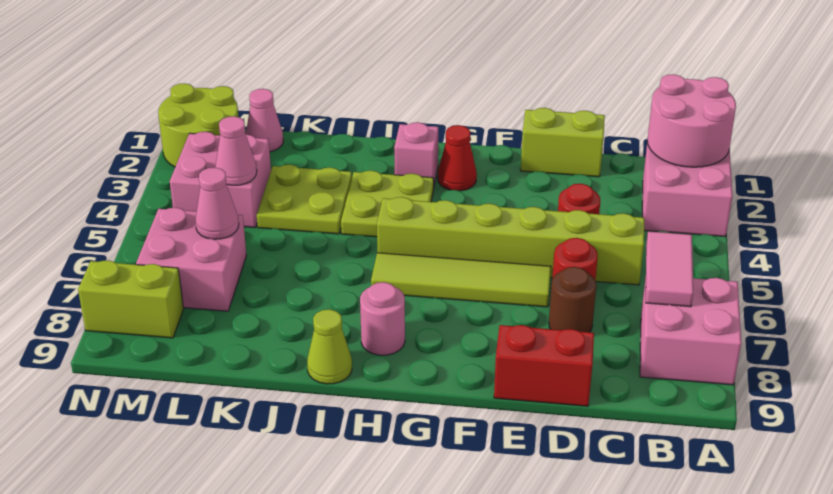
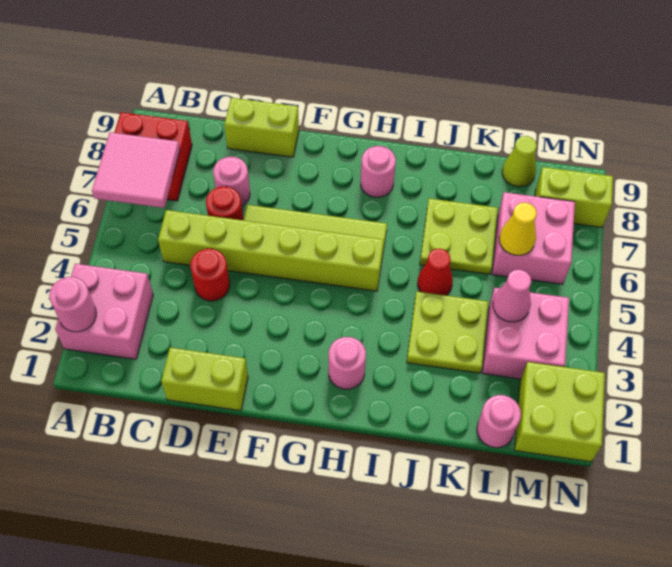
pink round brick A1:B2 level 2 -> pink round brick A2 level 2
pink brick A7:B8 level 1 -> red brick A7:B8 level 1
pink tile B6:B7 level 2 -> pink tile A6:B7 level 2
brown round brick D7 level 1 -> pink round brick D7 level 1
red brick D9:E9 level 1 -> lime brick D9:E9 level 1
red cone G2 level 1 -> red cone J5 level 1
pink brick H2 level 1 -> pink round brick H2 level 1
lime plate H3:I4 level 1 -> lime plate J6:K7 level 1
lime cone I9 level 1 -> lime cone L9 level 1
pink cone L1 level 1 -> pink round brick L1 level 1
pink cone L6 level 2 -> yellow cone L6 level 2
lime round brick M1:N2 level 1 -> lime brick M1:N2 level 1

